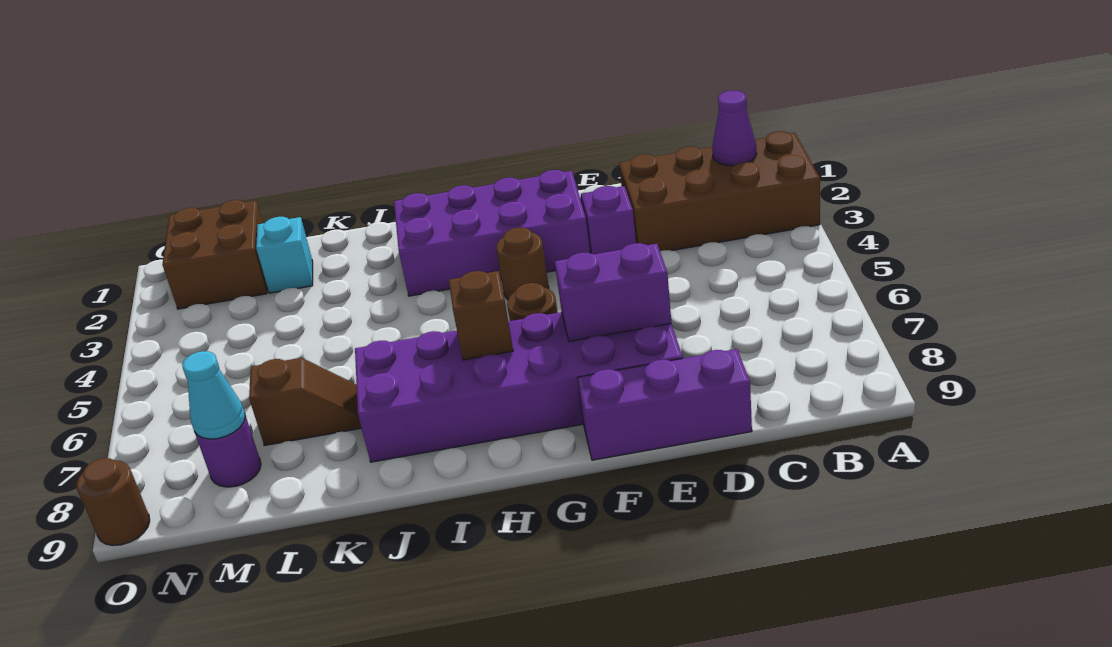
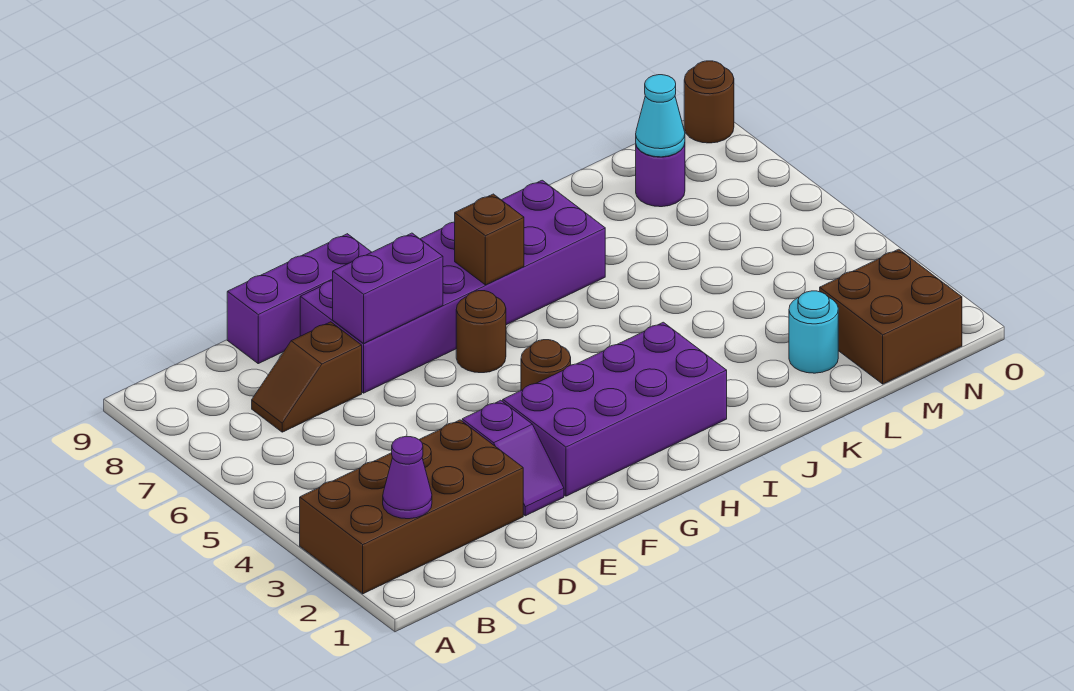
brown slope K7:L7 level 1 top L -> brown slope C7:D7 level 1 top D
cyan brick L2 level 1 -> cyan round brick L2 level 1

